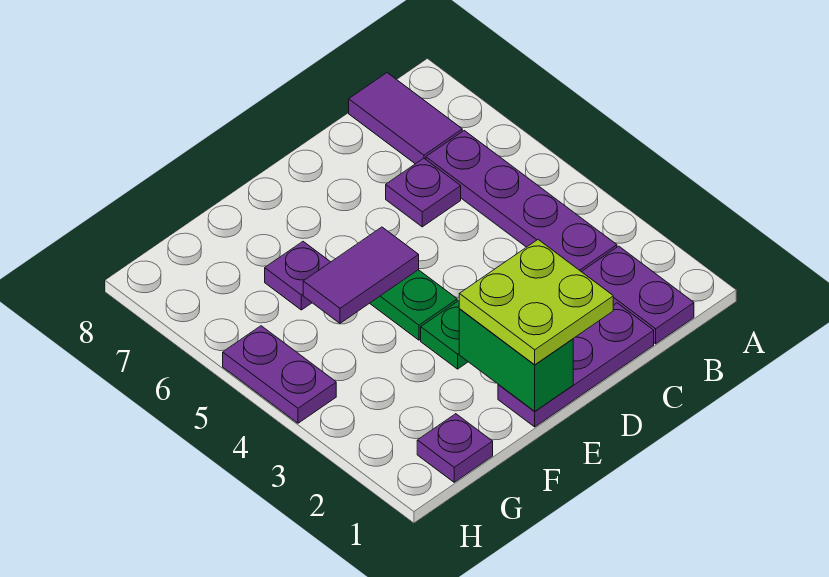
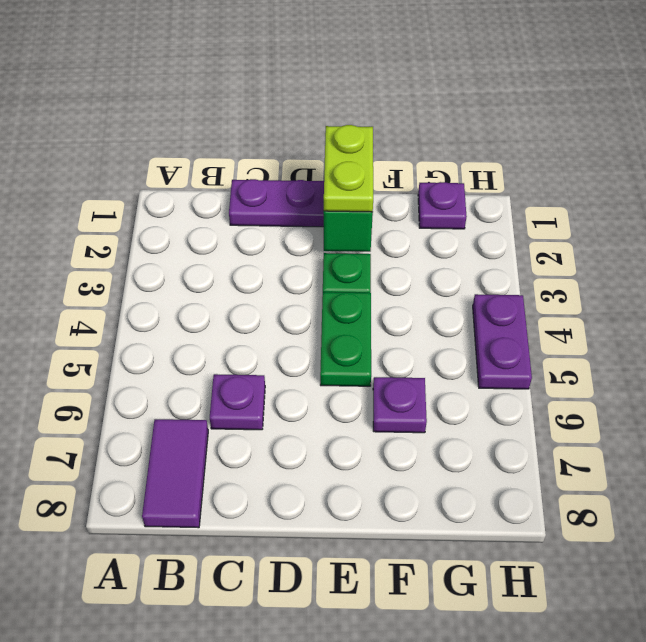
purple plate B1:B2 level 1 -> none
purple plate B3:B6 level 1 -> none
lime plate D1:E2 level 3 -> lime plate E1:E2 level 3
purple tile E5:F5 level 2 -> none

